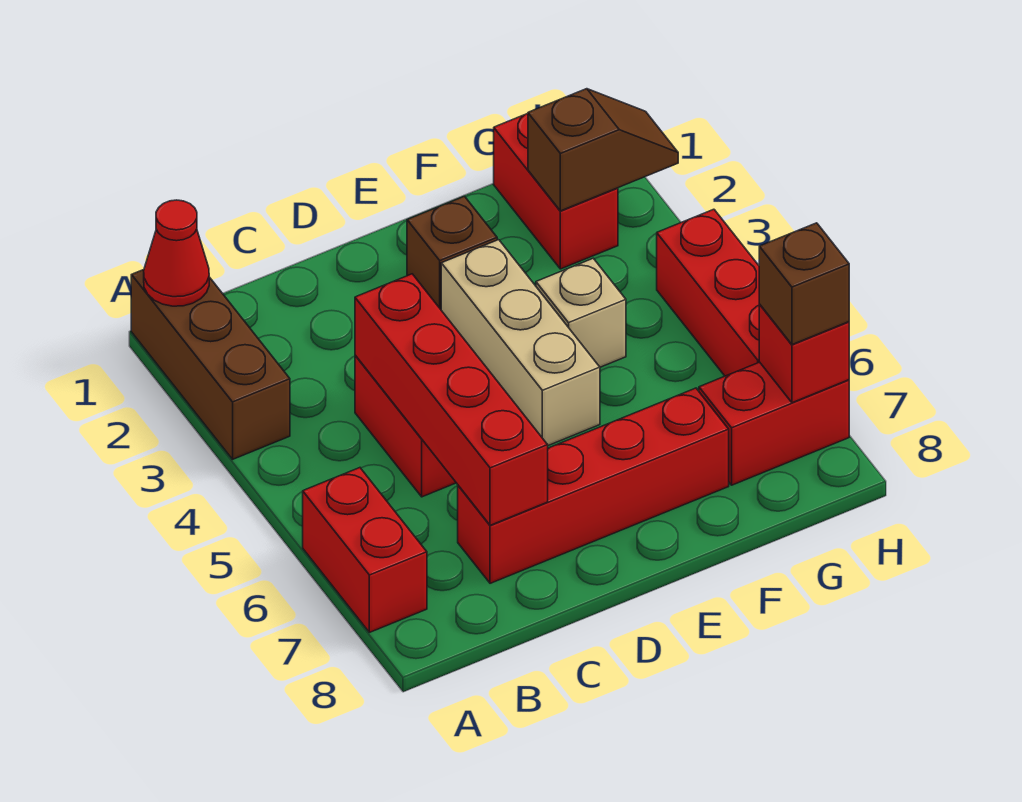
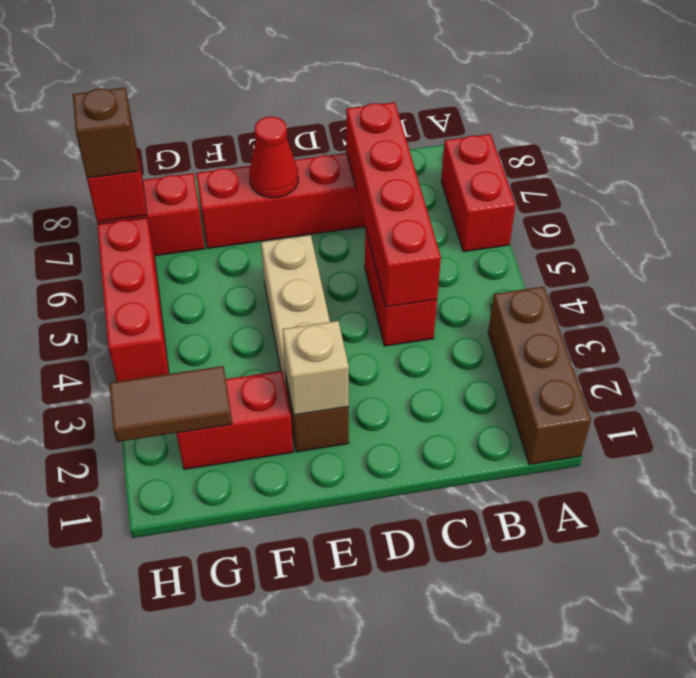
red cone A1 level 2 -> red cone E7 level 2
tan brick F4 level 1 -> tan brick E2 level 2
red brick G1:G2 level 1 -> red brick F2:G2 level 1
brown slope G2:H2 level 2 top G -> brown tile G2:H2 level 2

